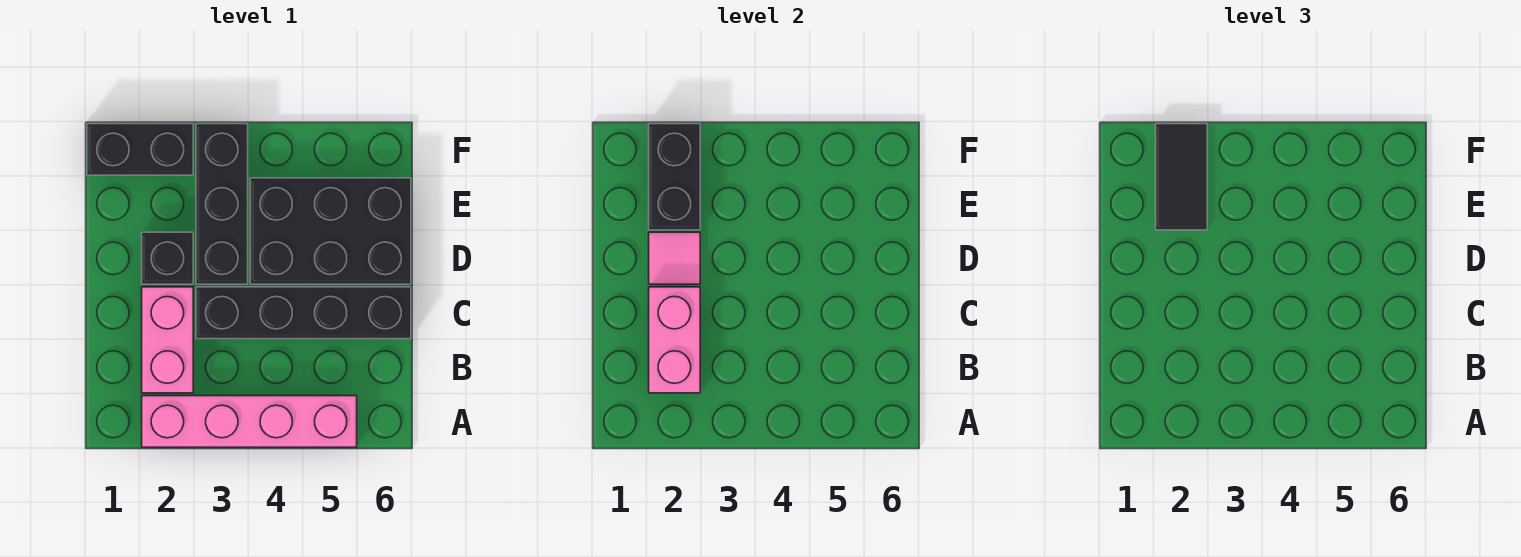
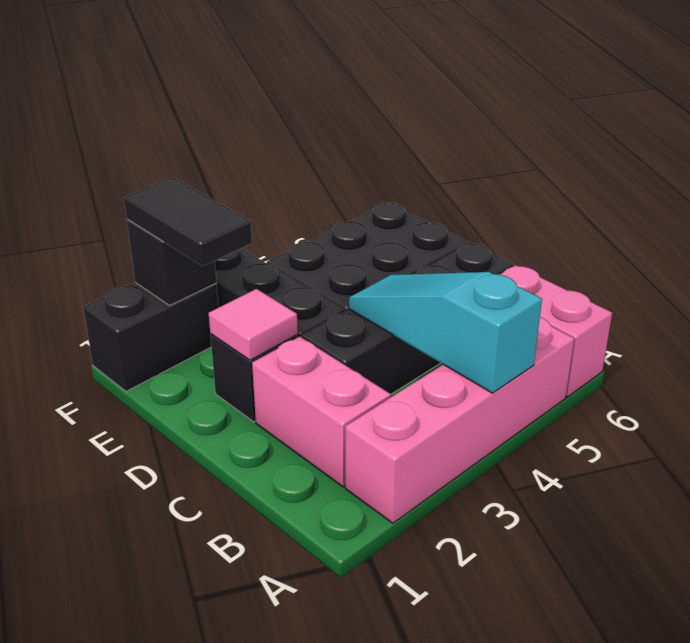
none -> cyan slope A4:C4 level 2 top A
pink brick B2:C2 level 2 -> pink brick A6:B6 level 1
black brick E2:F2 level 2 -> black brick F2 level 2

